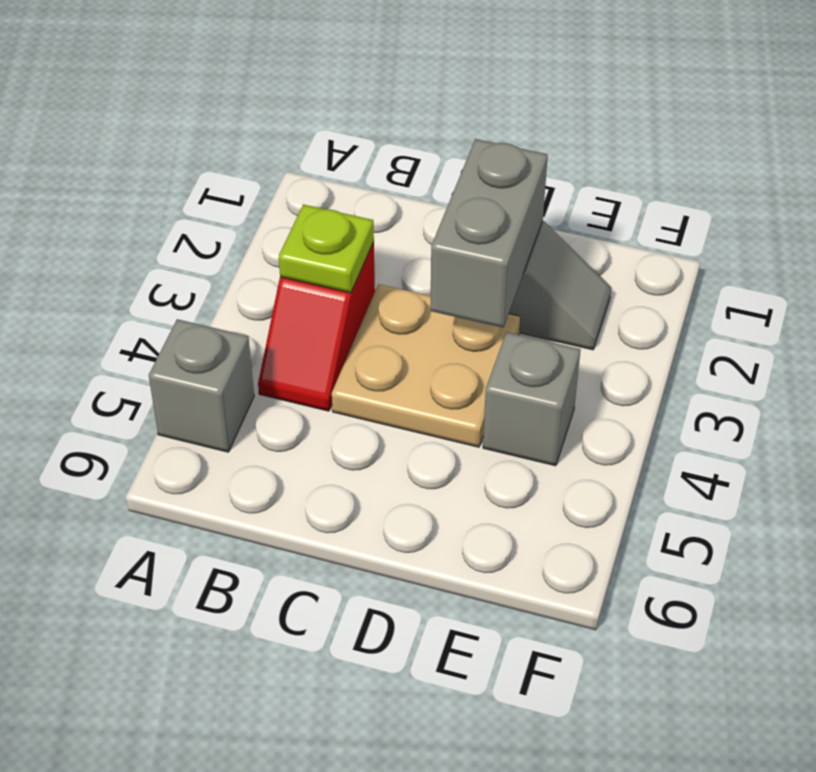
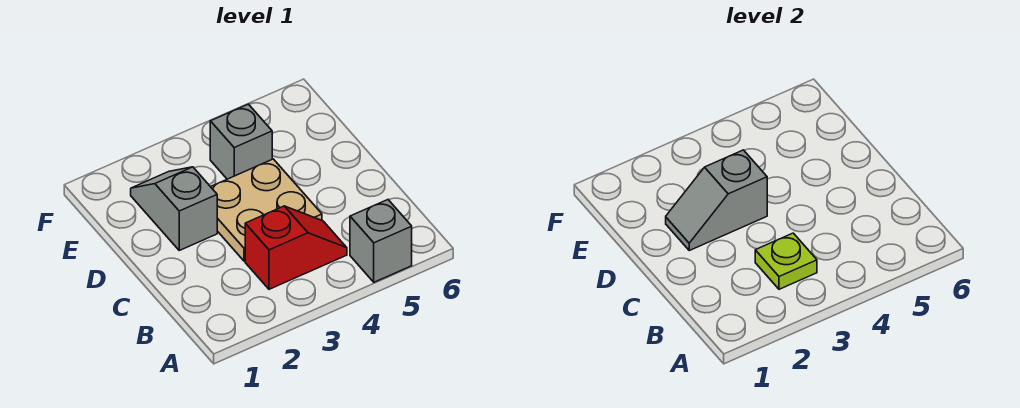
grey brick D2:D3 level 2 -> grey slope D2:D3 level 2 top 3

